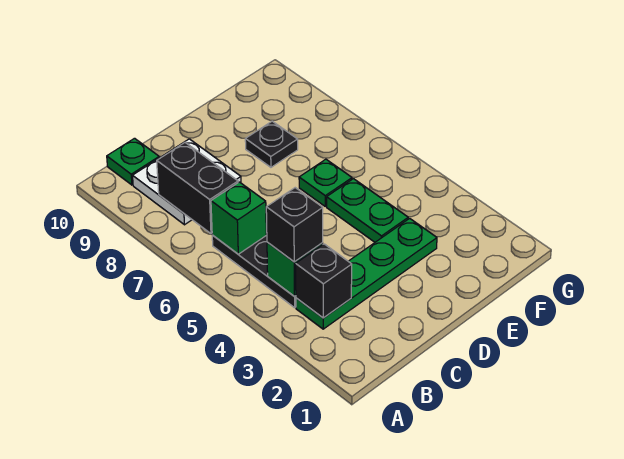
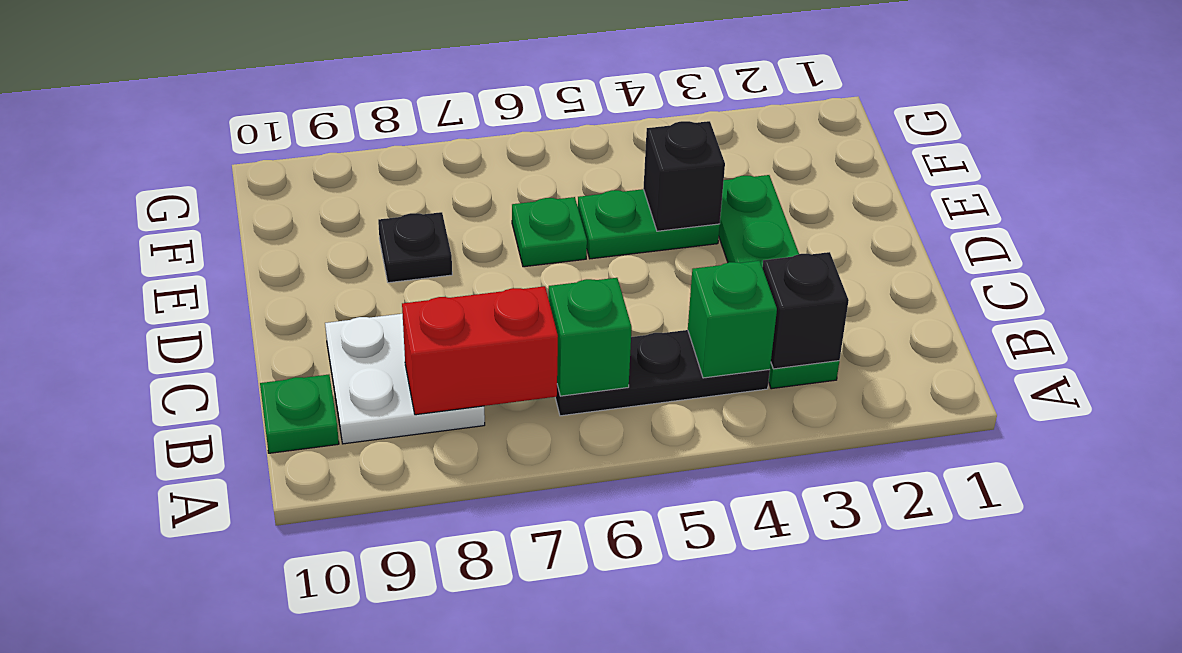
black brick B4 level 3 -> black brick E4 level 2
black brick B7:B8 level 2 -> red brick B7:B8 level 2

